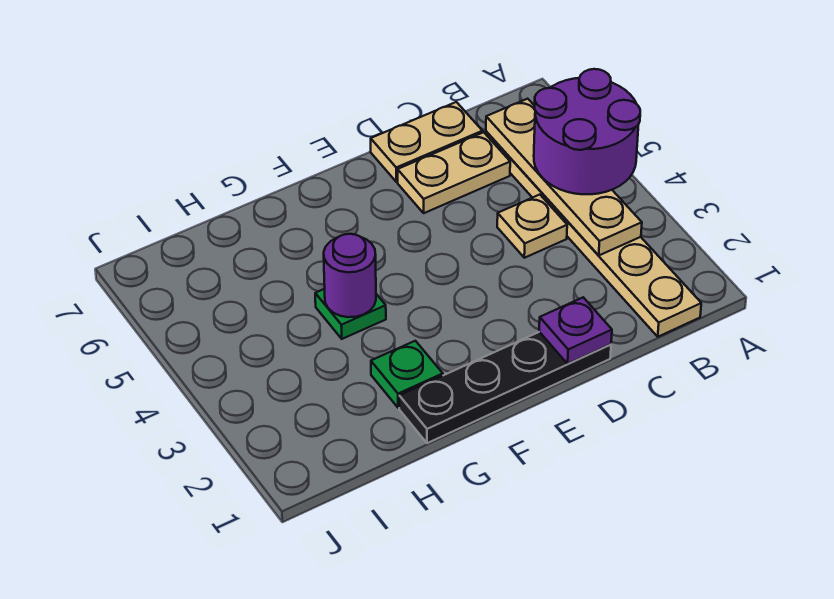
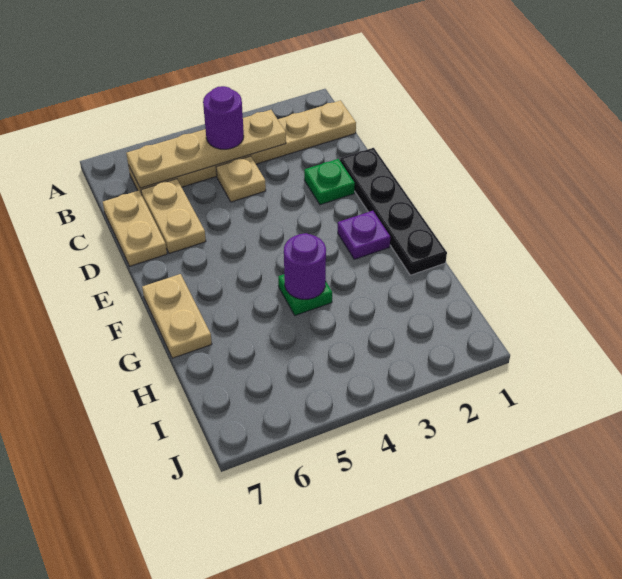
purple round brick A4:B5 level 3 -> purple round brick B4 level 3
purple plate D1 level 2 -> purple plate F2 level 1
none -> tan plate F7:G7 level 1
green plate G2 level 1 -> green plate D2 level 1

